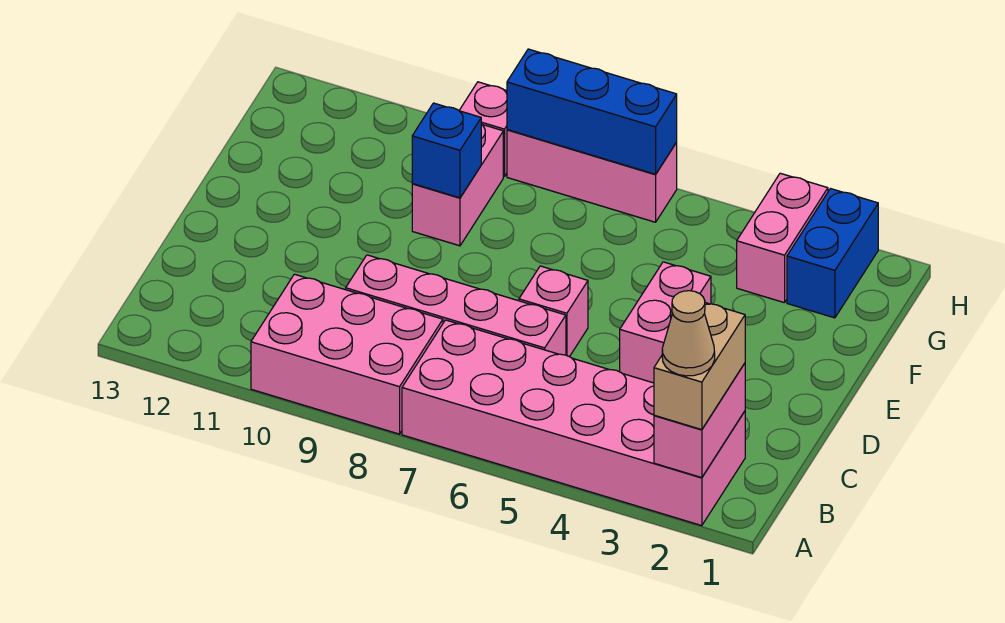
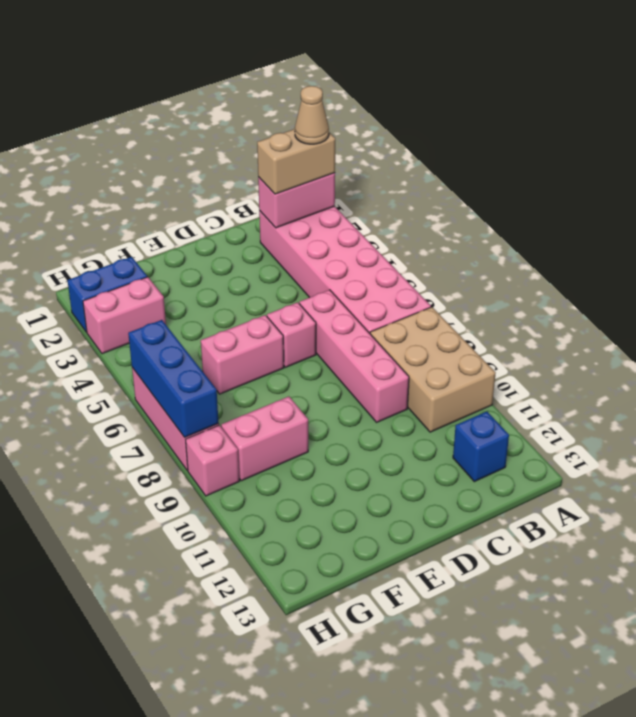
pink brick A8:B10 level 1 -> tan brick A8:B10 level 1
pink brick D4:E4 level 1 -> pink brick E6:F6 level 1
blue brick F9 level 2 -> blue brick B12 level 1

